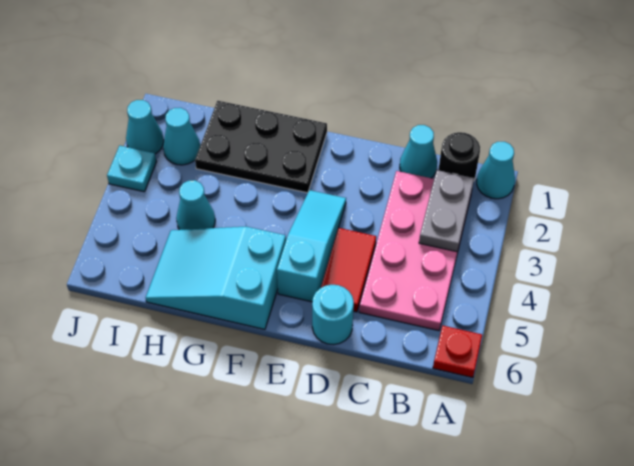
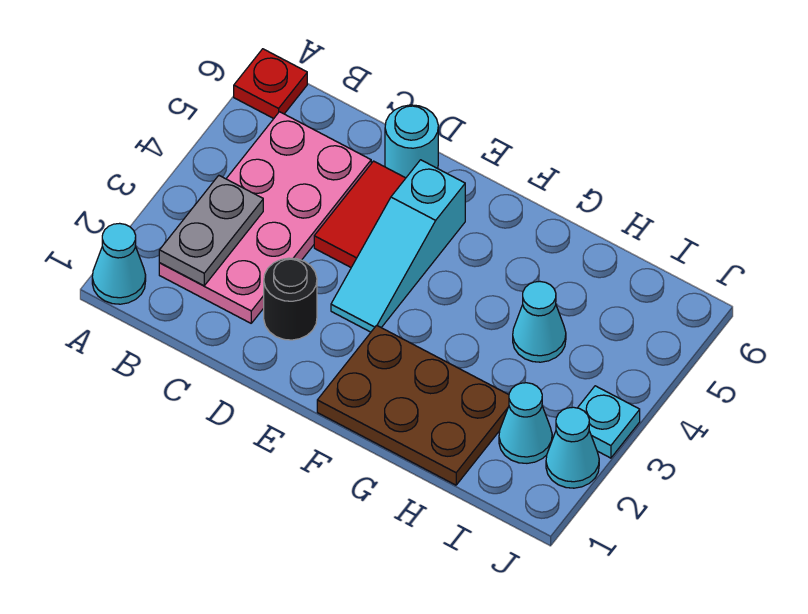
black round brick B1 level 1 -> black round brick D2 level 1
cyan cone C1 level 1 -> none
black plate F1:H2 level 1 -> brown plate F1:H2 level 1
cyan slope F5:H6 level 1 top F -> none

